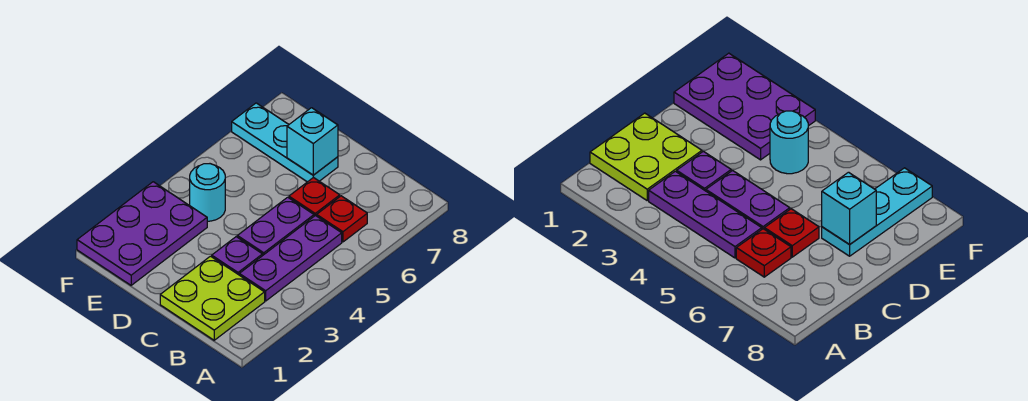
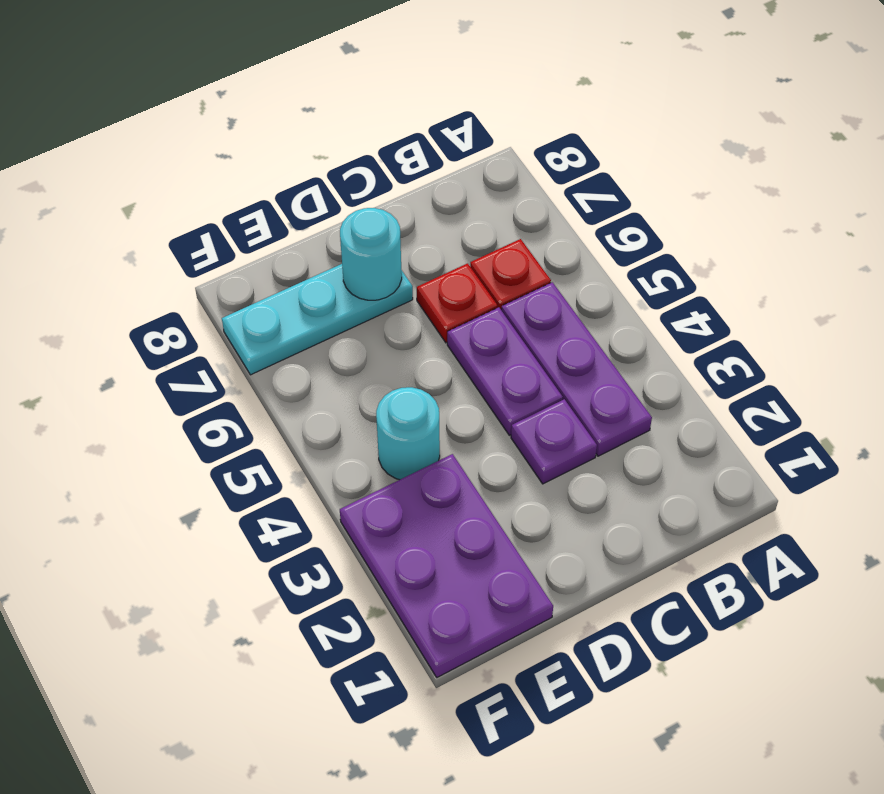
lime plate B1:C2 level 1 -> none
cyan brick D7 level 2 -> cyan round brick D7 level 2

